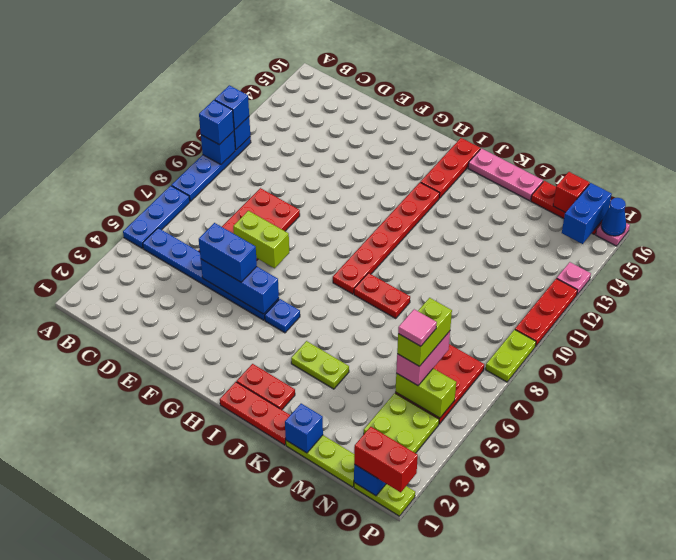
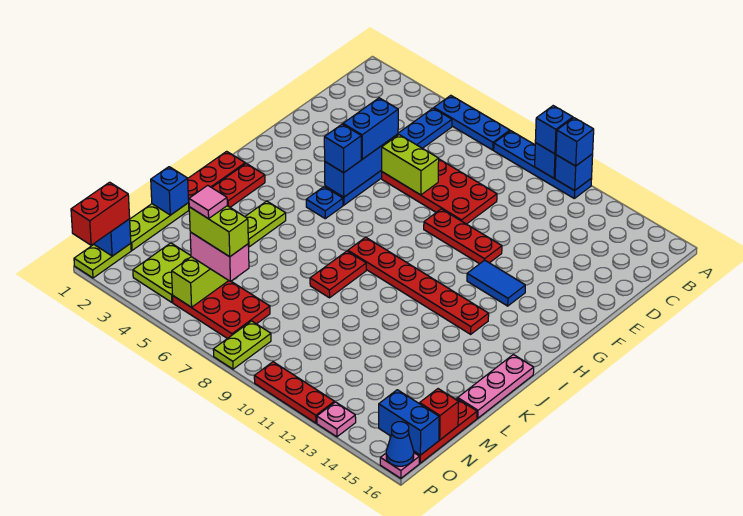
lime brick E7:F7 level 2 -> lime brick E6:E7 level 2
none -> blue brick G5 level 3
none -> blue tile G12:G13 level 1
red plate I14:I16 level 1 -> red plate F9:F11 level 1
lime plate P8:P9 level 1 -> lime plate O8:P8 level 1

